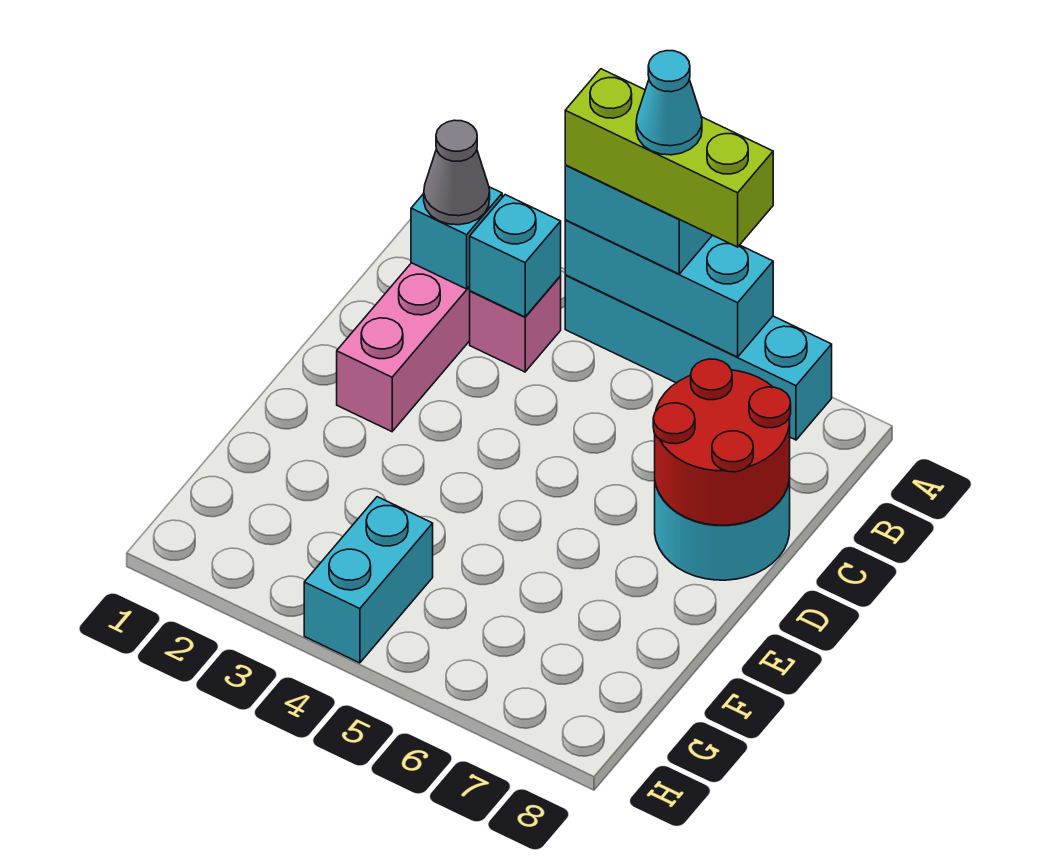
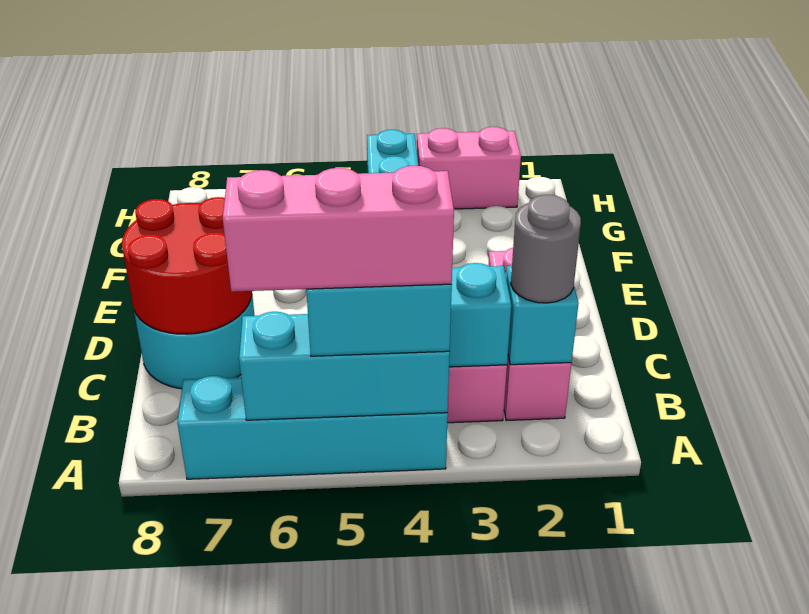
lime brick A4:A6 level 4 -> pink brick A4:A6 level 4
cyan cone A5 level 5 -> none
grey cone B2 level 3 -> grey round brick B2 level 3
none -> pink brick H2:H3 level 1

